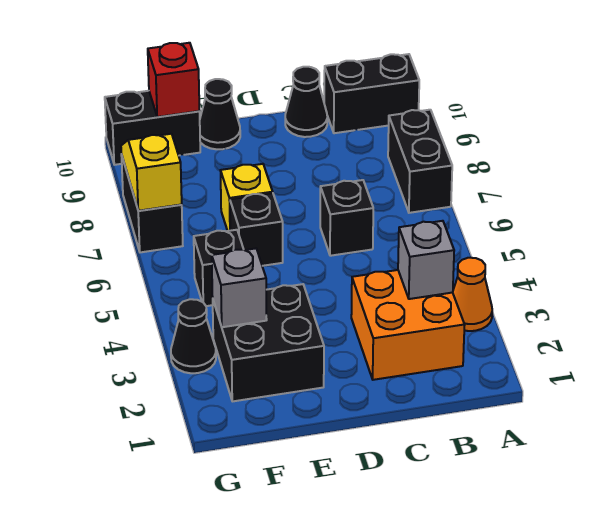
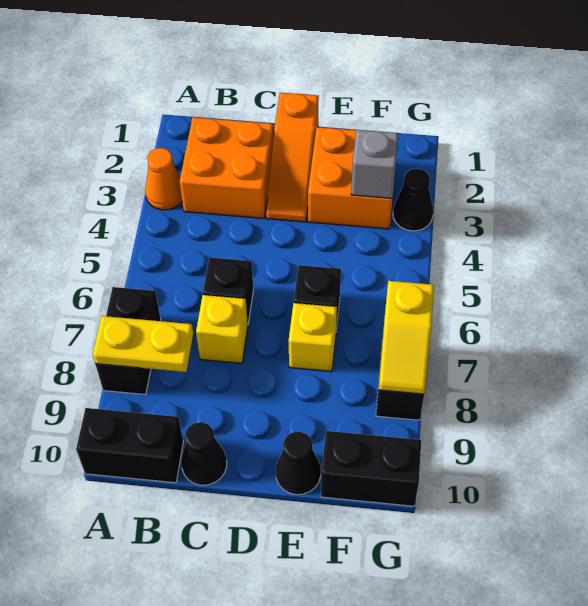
none -> yellow plate A8:B8 level 2
grey brick B3 level 2 -> none
none -> yellow brick C7 level 1
none -> orange slope D1:D3 level 1 top 1
black brick E2:F3 level 1 -> orange brick E2:F3 level 1
black brick F5 level 1 -> none
red brick F10 level 2 -> none

